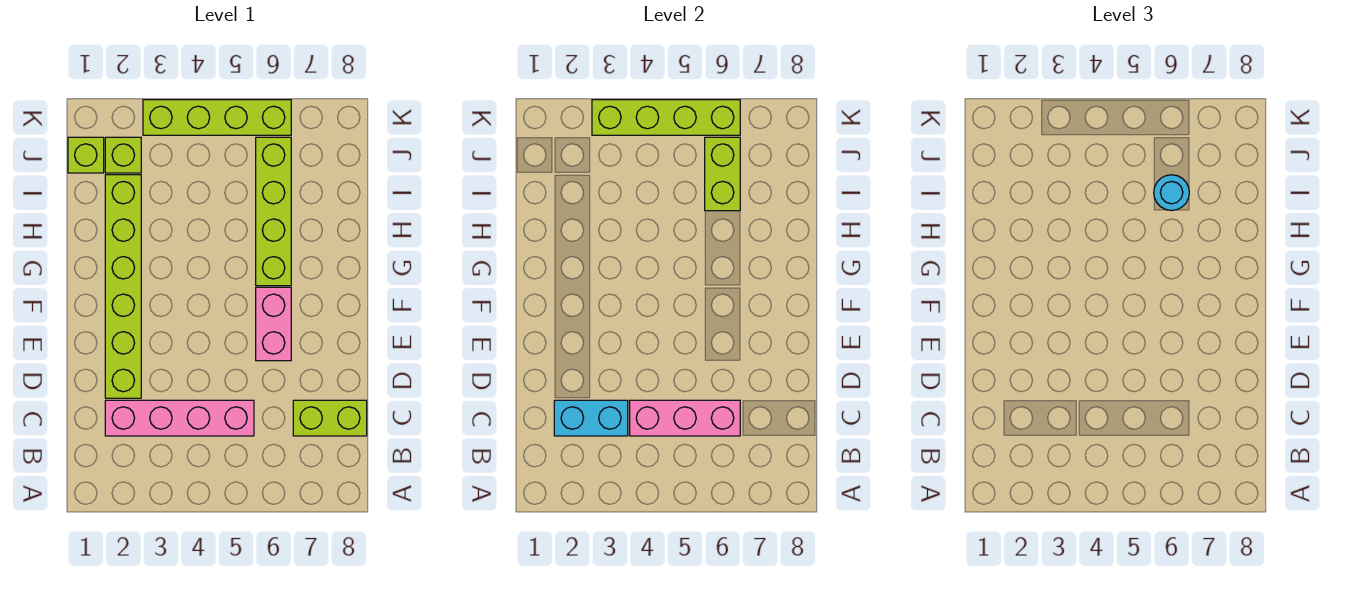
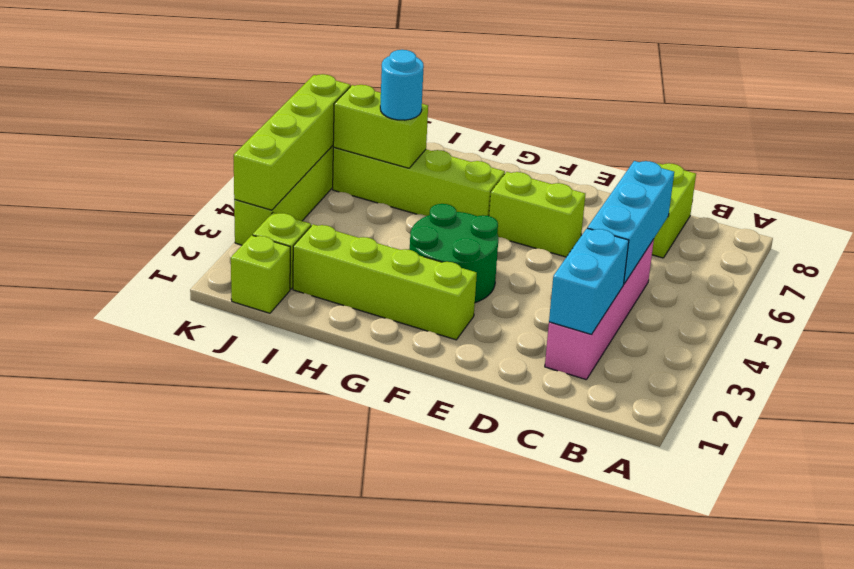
pink brick C4:C6 level 2 -> cyan brick C4:C6 level 2
lime brick D2:I2 level 1 -> lime brick F2:I2 level 1
pink brick E6:F6 level 1 -> lime brick E6:F6 level 1
none -> green round brick F3:G4 level 1

